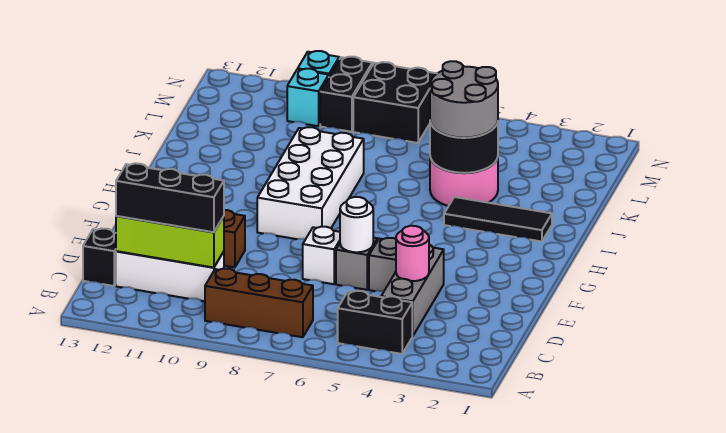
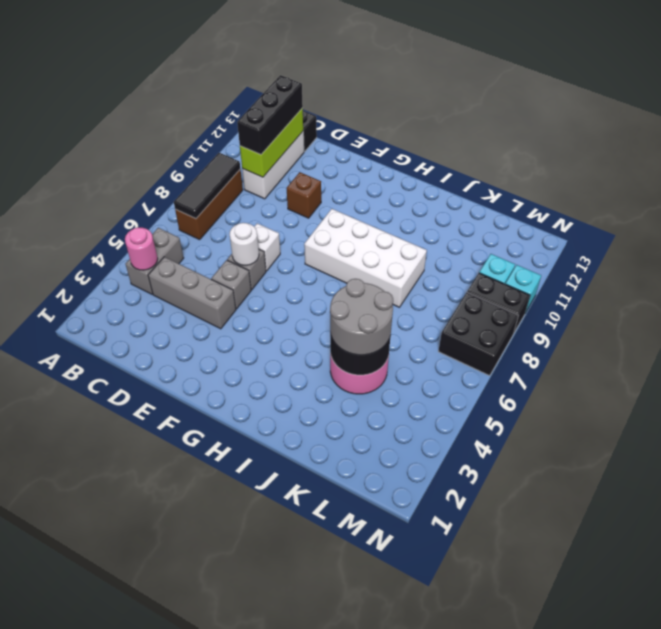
black brick B4:B5 level 1 -> grey brick B4:B5 level 1
pink round brick D4 level 2 -> pink round brick B4 level 2
black tile I2:I4 level 1 -> black tile B7:B9 level 2

